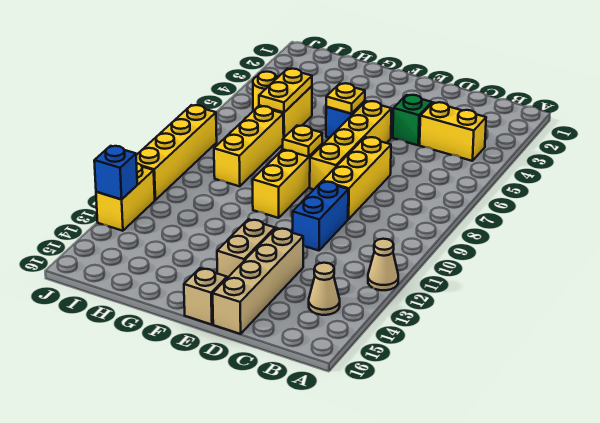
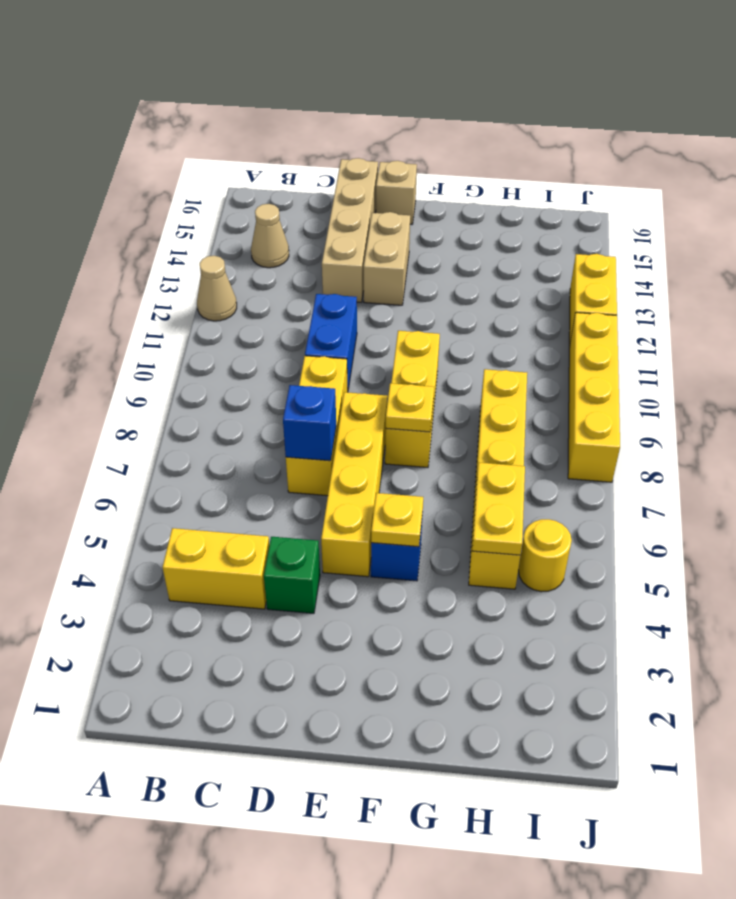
blue brick J13 level 2 -> blue brick D7 level 2

